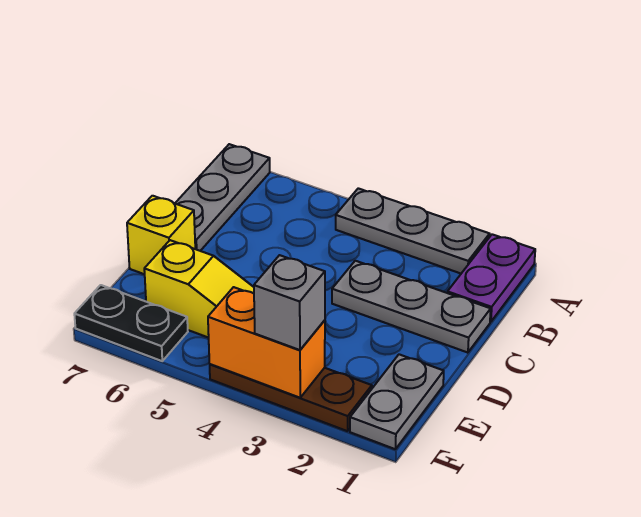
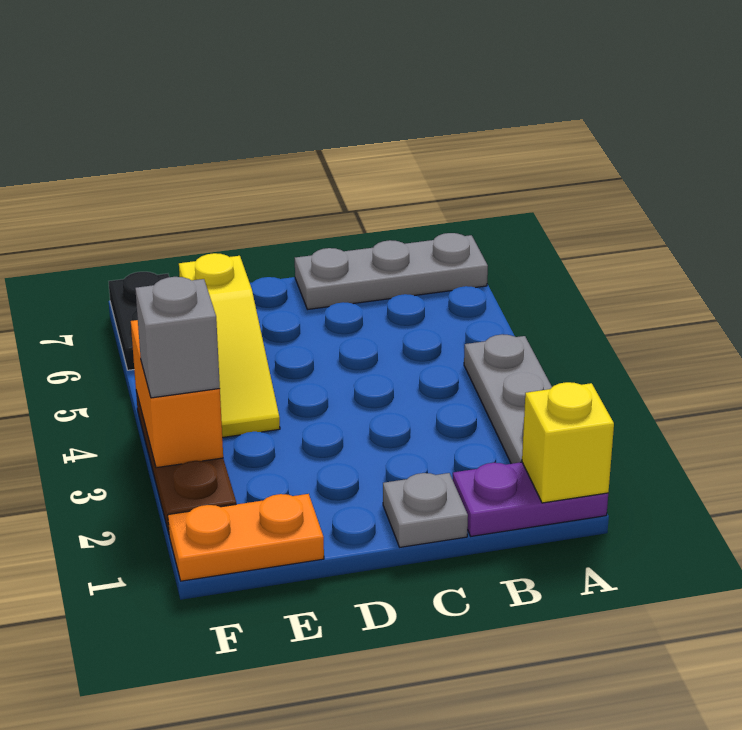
grey plate C1:C3 level 1 -> grey plate C1 level 1
yellow brick D7 level 1 -> yellow brick A1 level 2
grey plate E1:F1 level 1 -> orange plate E1:F1 level 1

